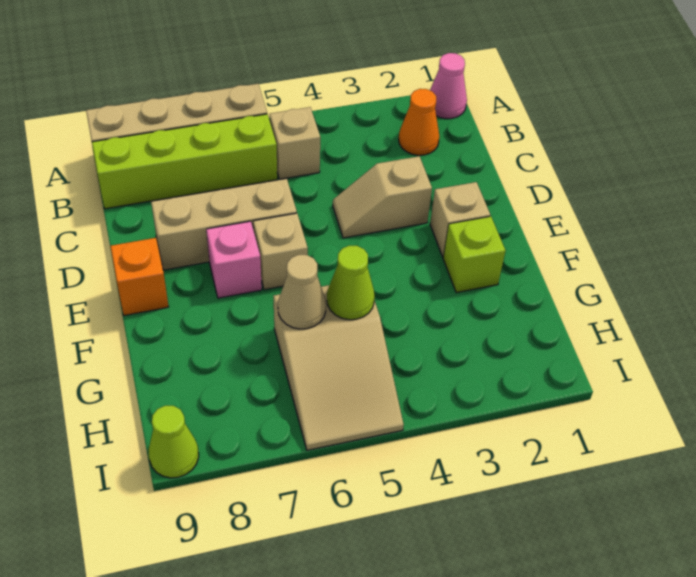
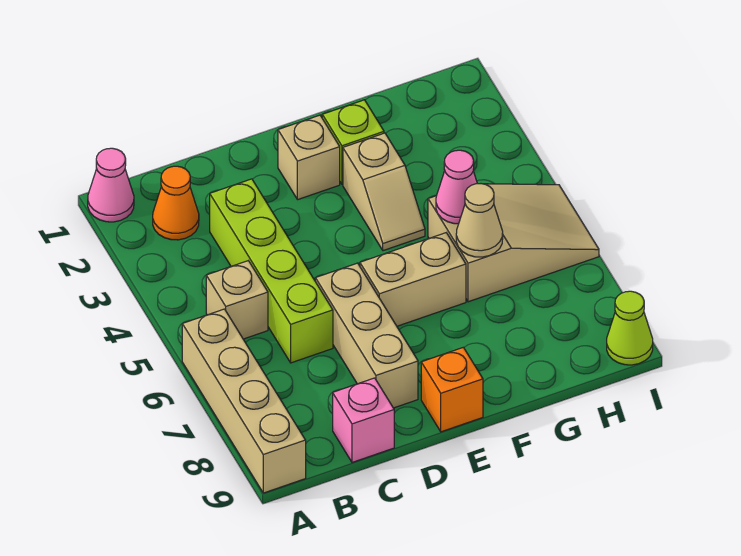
lime brick B6:B9 level 1 -> lime brick C3:C6 level 1
tan slope D3:D4 level 1 top 3 -> tan slope F3:F4 level 1 top 3
tan brick E6 level 1 -> tan brick E6:F6 level 1
pink brick E7 level 1 -> pink brick C9 level 1
lime cone G5 level 2 -> pink cone G5 level 2

